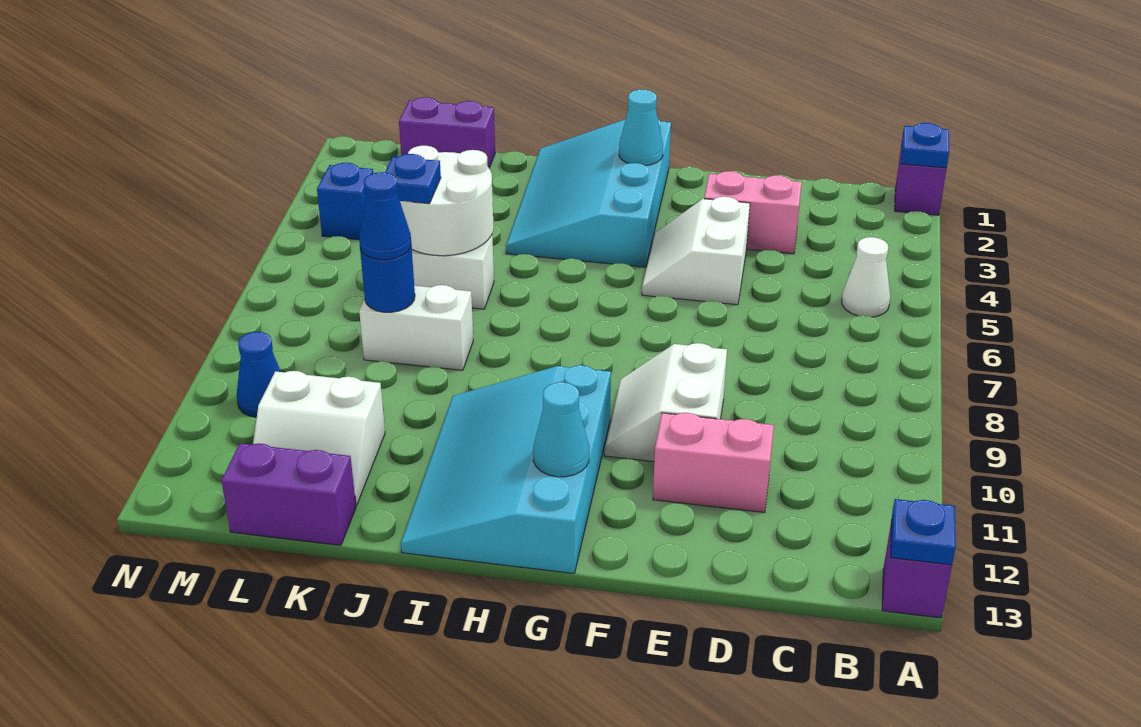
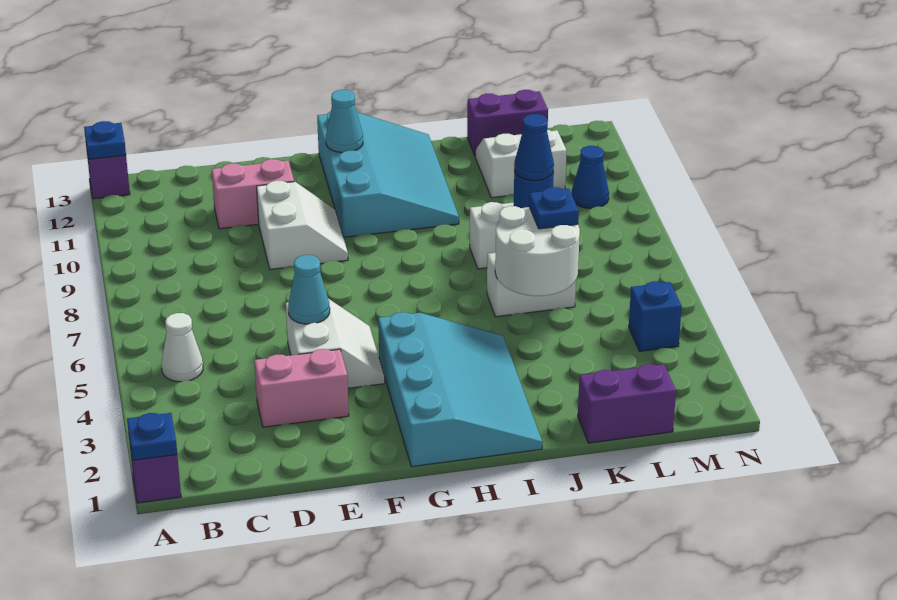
cyan cone G2 level 2 -> cyan cone E5 level 2

